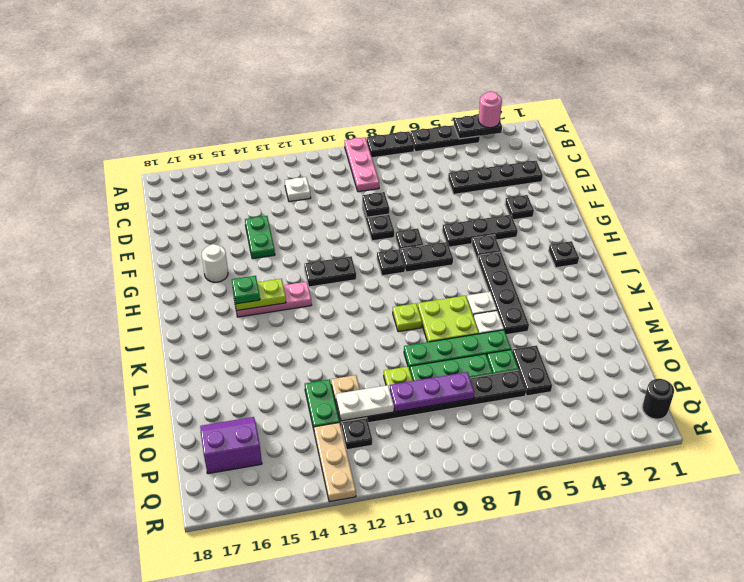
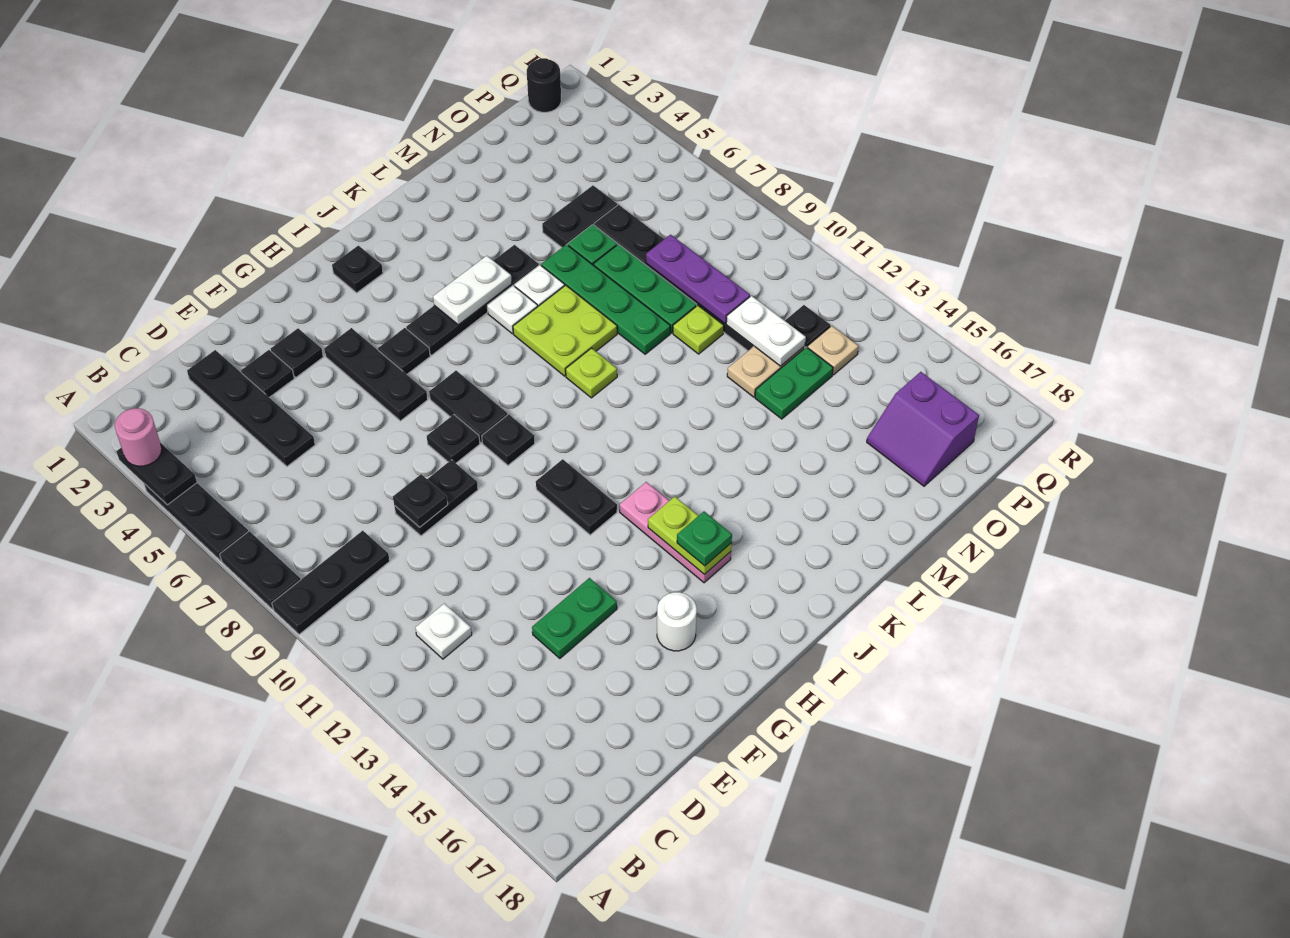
pink plate A9:C9 level 1 -> black plate A9:C9 level 1
none -> black plate E3 level 1
none -> white plate J5:K5 level 2
tan plate P13:R13 level 1 -> tan plate P13 level 1

